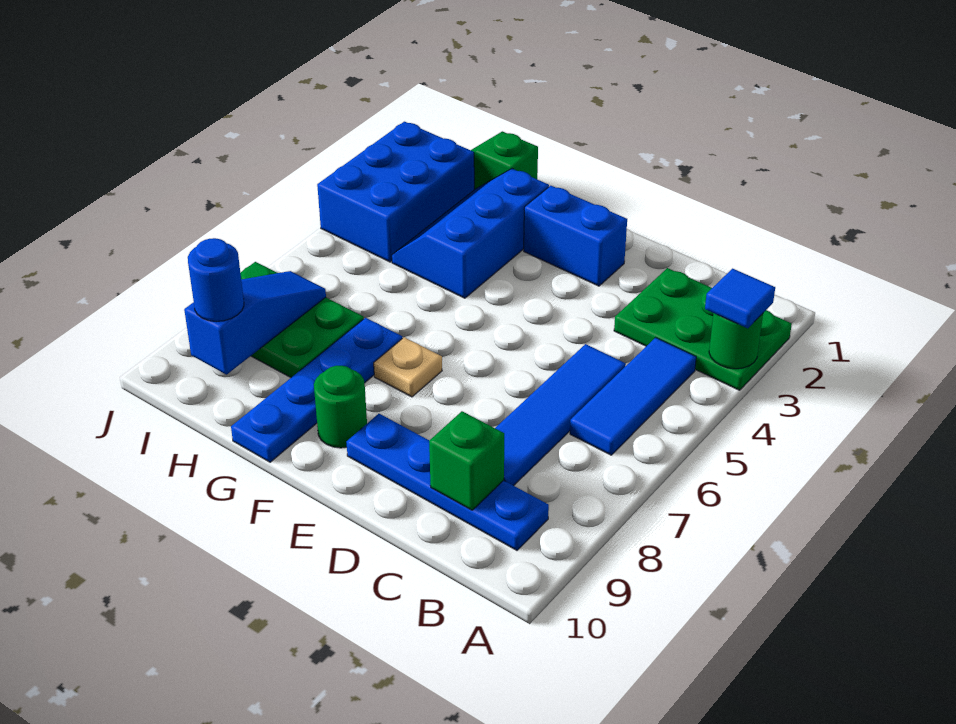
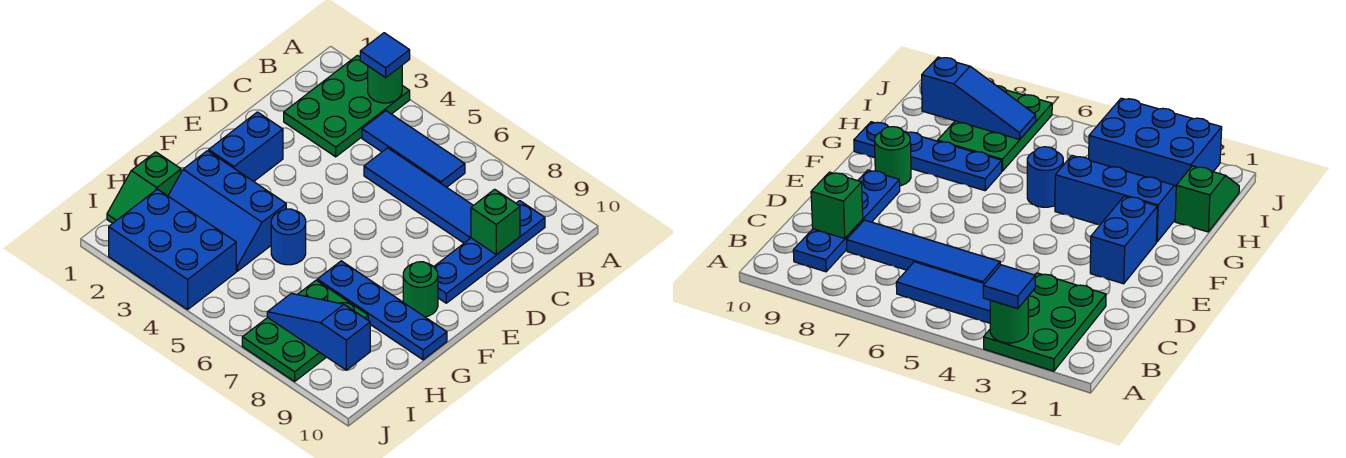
tan plate F7 level 1 -> none
blue round brick I9 level 3 -> blue round brick G5 level 1

